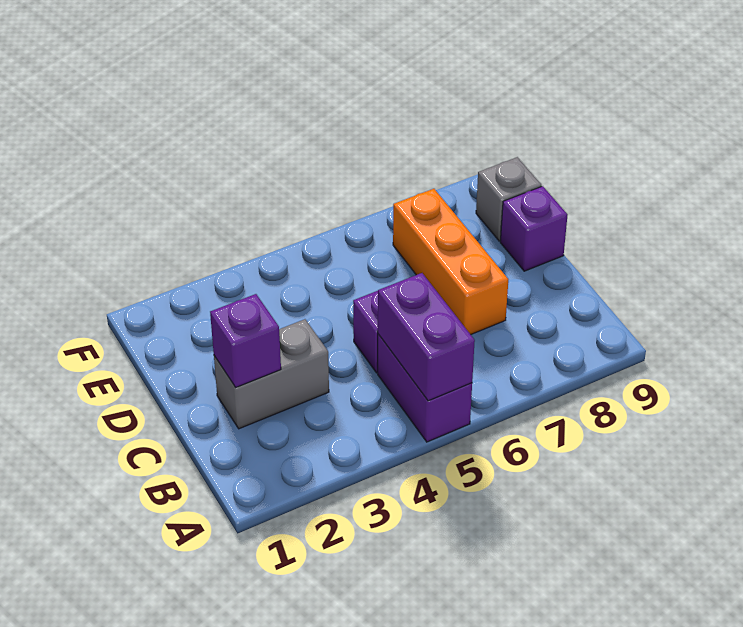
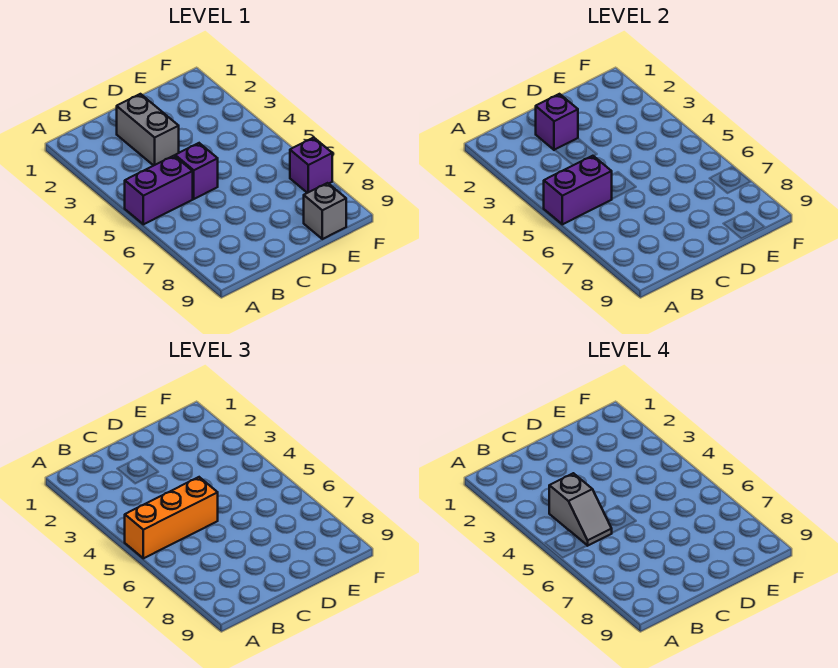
none -> grey slope B4:B5 level 4 top 4
orange brick C7:E7 level 1 -> orange brick A5:C5 level 3
purple brick D9 level 1 -> purple brick F7 level 1

